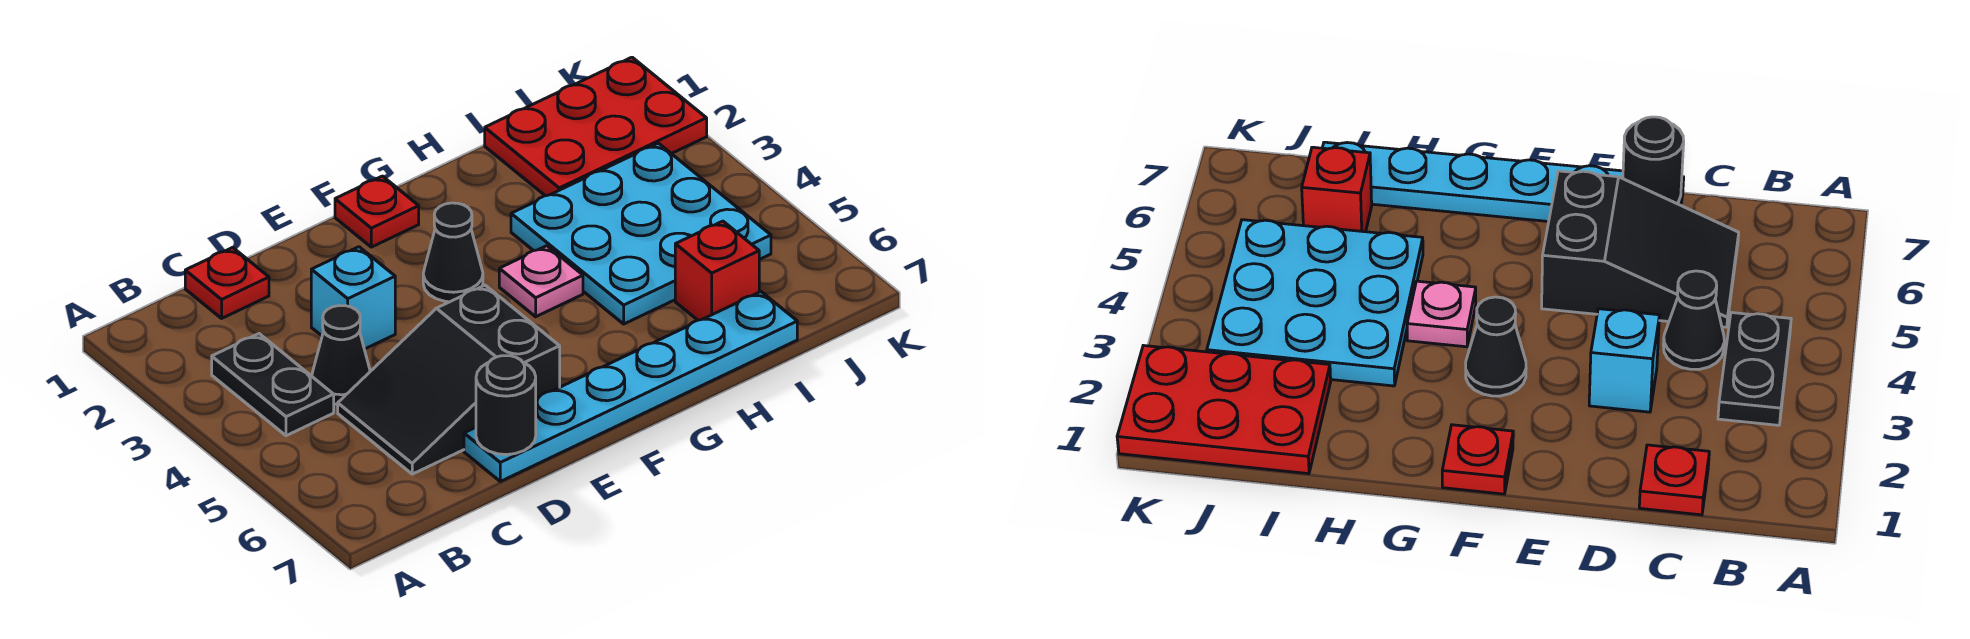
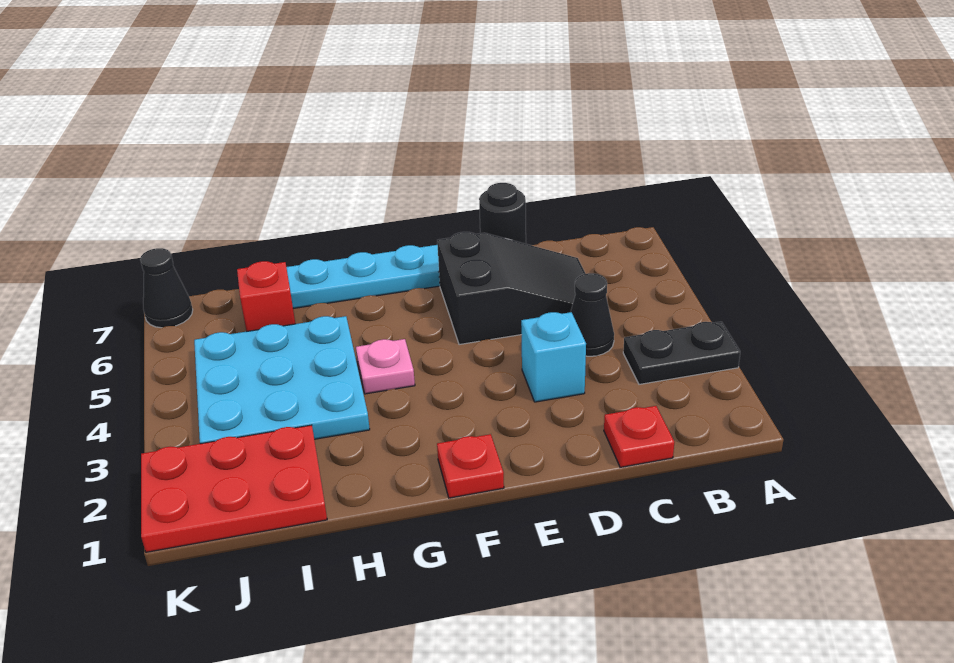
black plate B3:B4 level 1 -> black plate A3:B3 level 1
black cone F3 level 1 -> black cone K7 level 1

